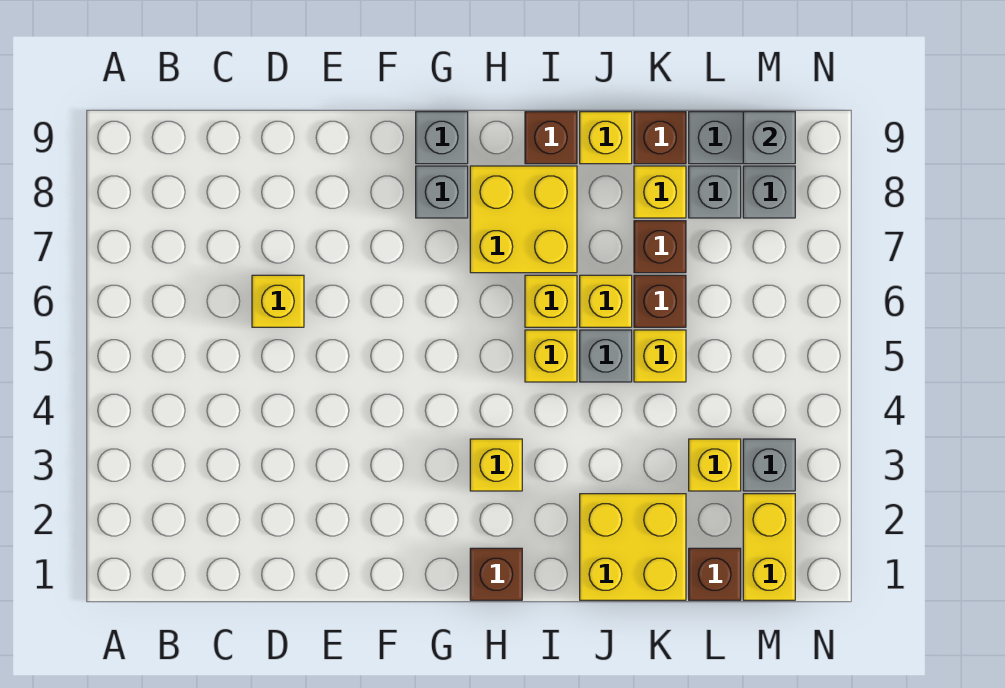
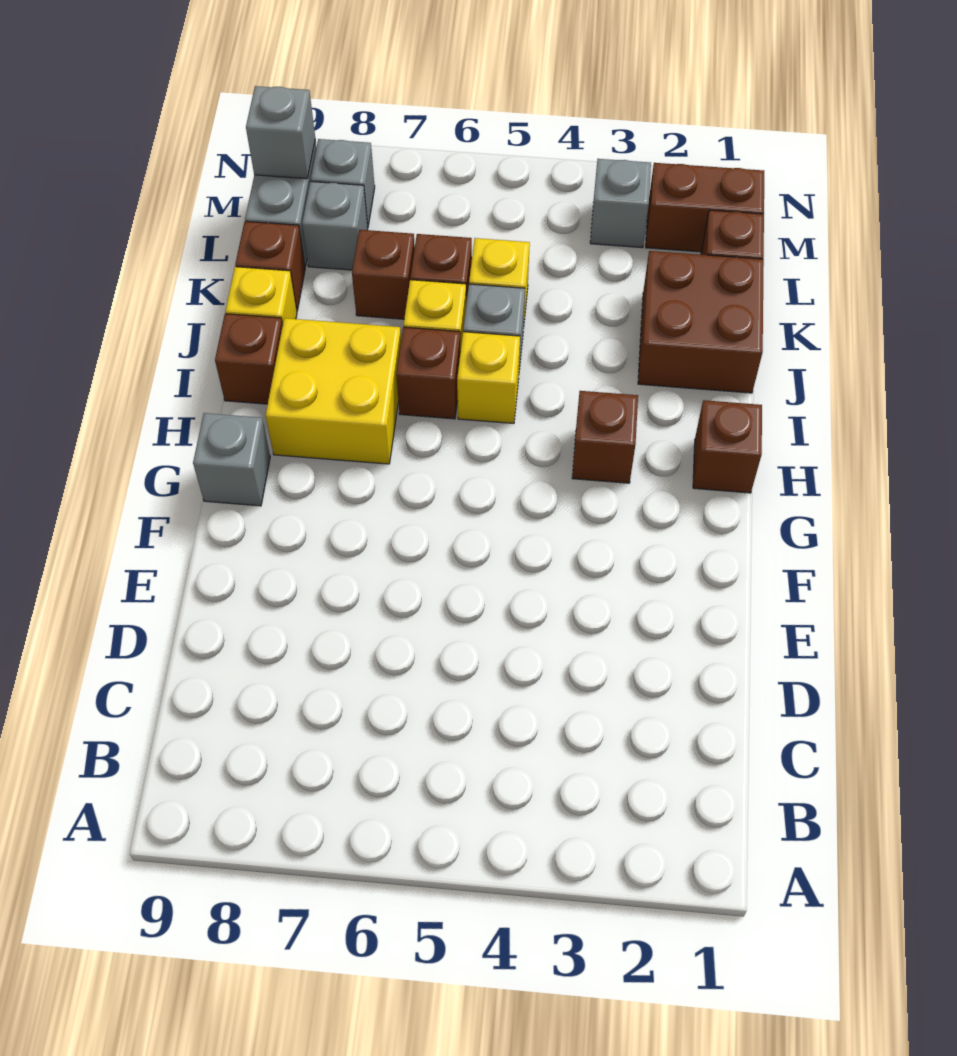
yellow brick D6 level 1 -> none
grey brick G8 level 1 -> none
yellow brick H3 level 1 -> brown brick H3 level 1
yellow brick I6 level 1 -> brown brick I6 level 1
yellow brick J1:K2 level 1 -> brown brick J1:K2 level 1
yellow brick K8 level 1 -> none
yellow brick L3 level 1 -> none
yellow brick M1:M2 level 1 -> brown brick M1:M2 level 1

